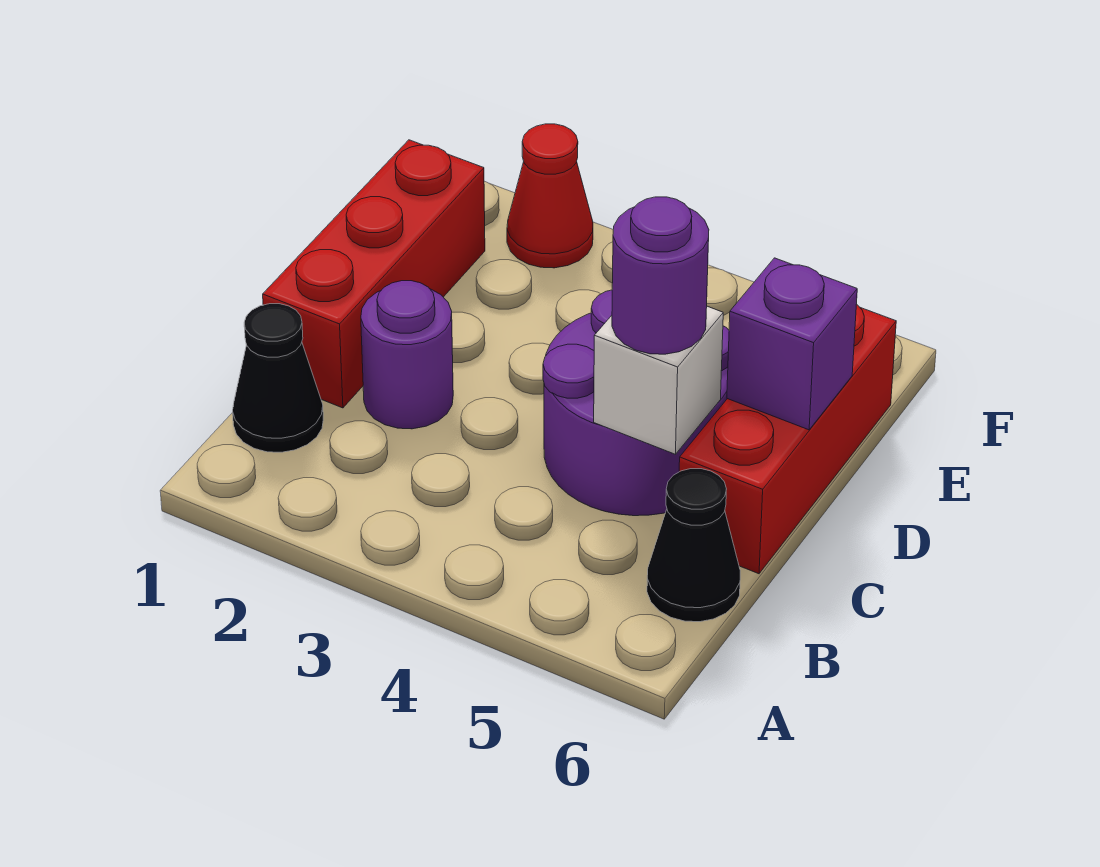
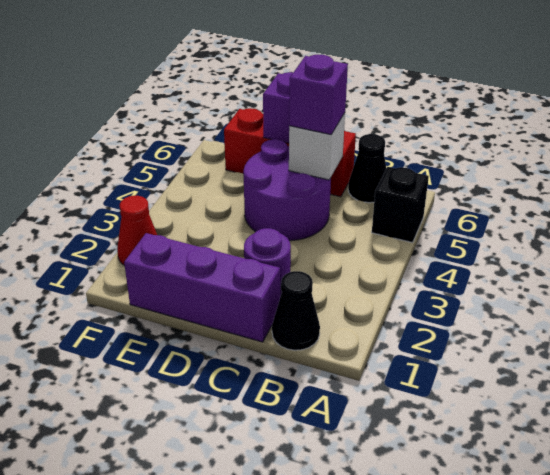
none -> black brick A5 level 1
red brick C1:E1 level 1 -> purple brick C1:E1 level 1
purple round brick C5 level 3 -> purple brick C5 level 3

